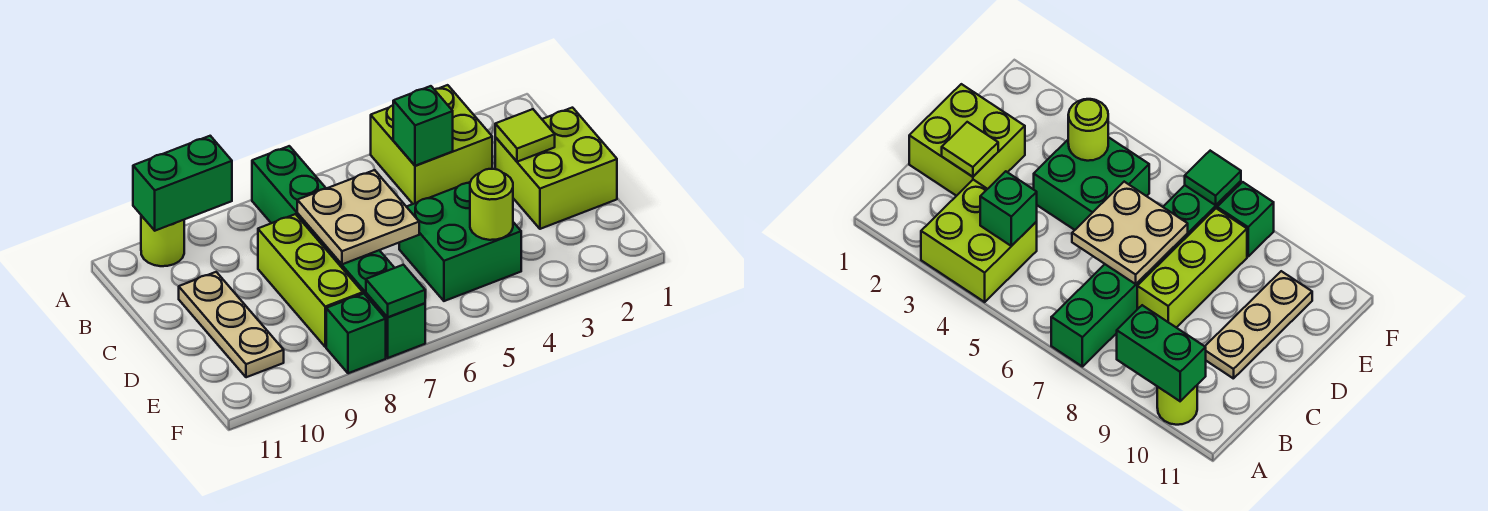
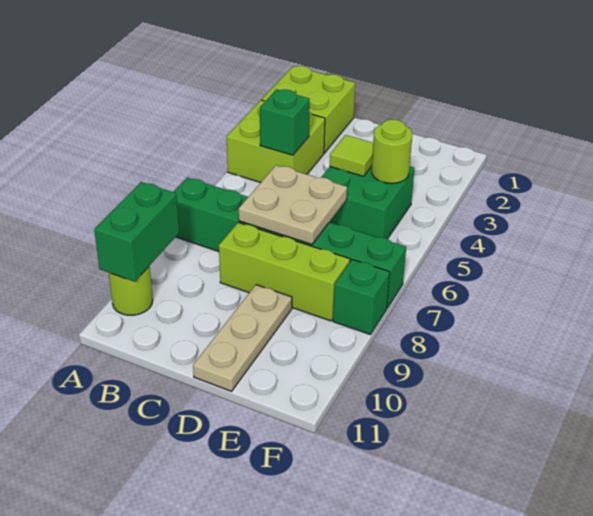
lime brick C1:D2 level 1 -> lime brick A1:B2 level 1
lime tile C2 level 2 -> lime tile D4 level 2
tan plate C10:E10 level 1 -> tan plate D9:D11 level 1
green tile F7 level 2 -> none

